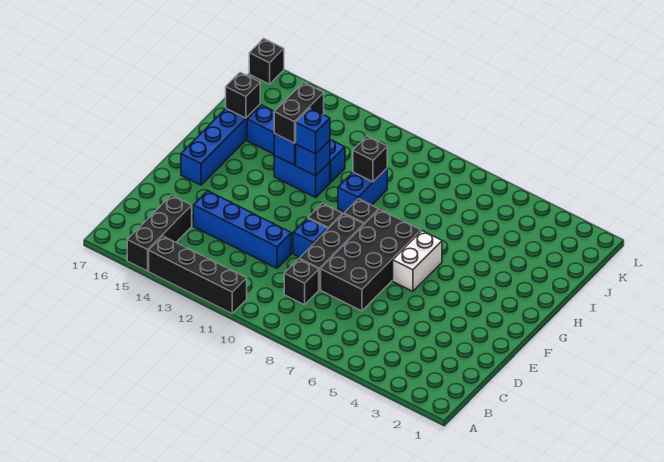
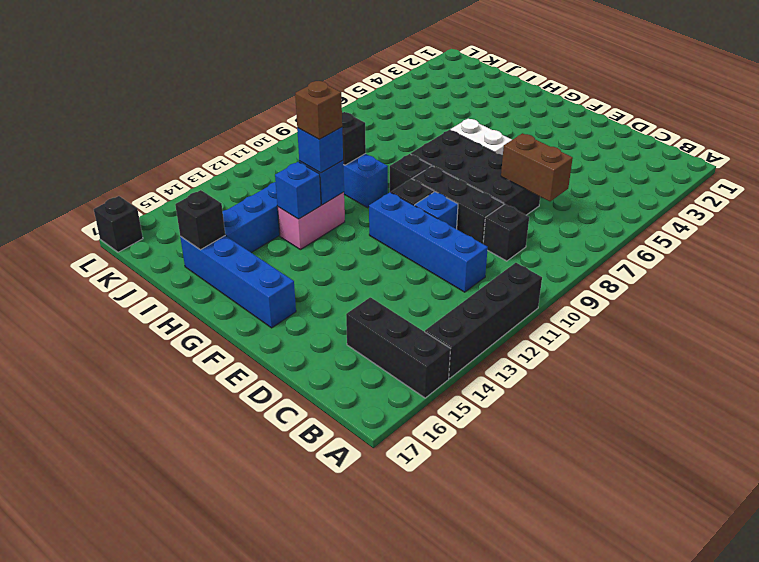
none -> brown brick C7:D7 level 2
blue brick D11:D14 level 1 -> blue brick C11:F11 level 1
blue brick H12:H13 level 1 -> pink brick H12:H13 level 1
none -> brown brick H12 level 4
black brick H13:I13 level 3 -> none

